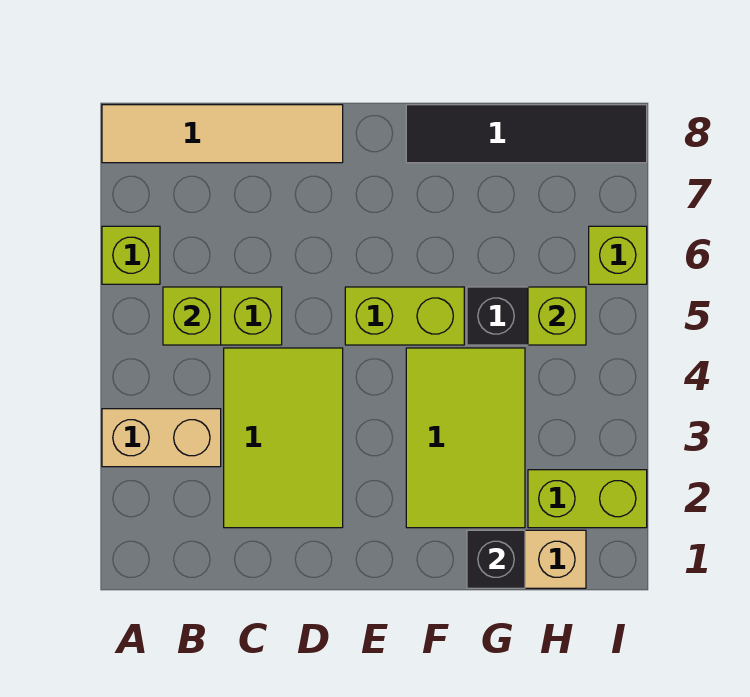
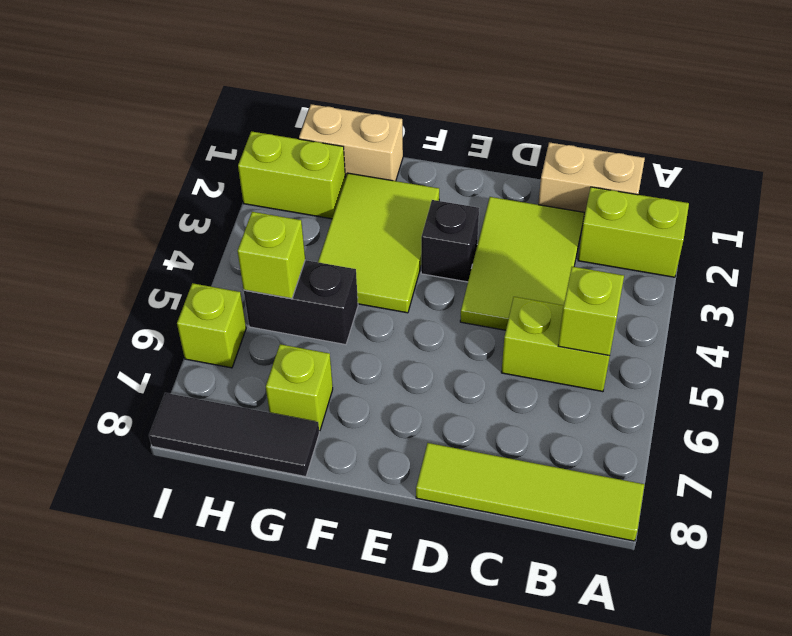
tan brick A3:B3 level 1 -> tan brick B1:C1 level 1
lime brick A6 level 1 -> lime brick G7 level 1
tan tile A8:D8 level 1 -> lime tile A8:D8 level 1
lime brick E5:F5 level 1 -> lime brick A2:B2 level 1
black tile F8:I8 level 1 -> black tile G8:I8 level 1
black brick G1 level 2 -> black brick E3 level 1

